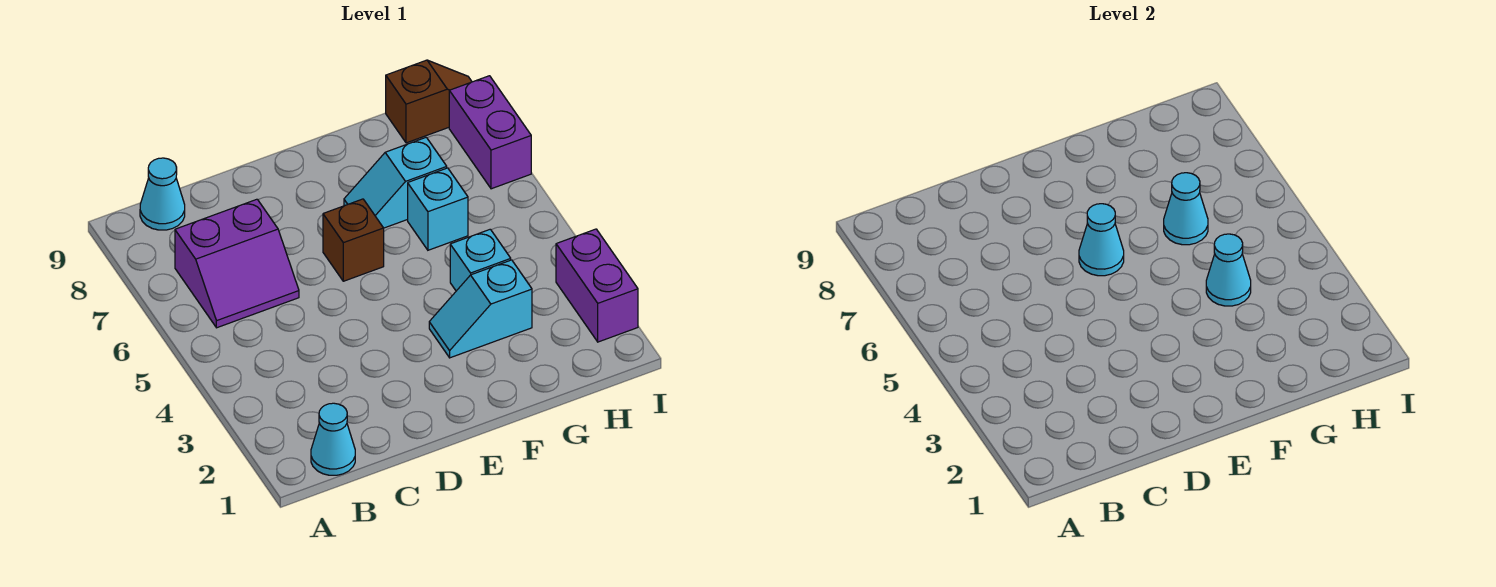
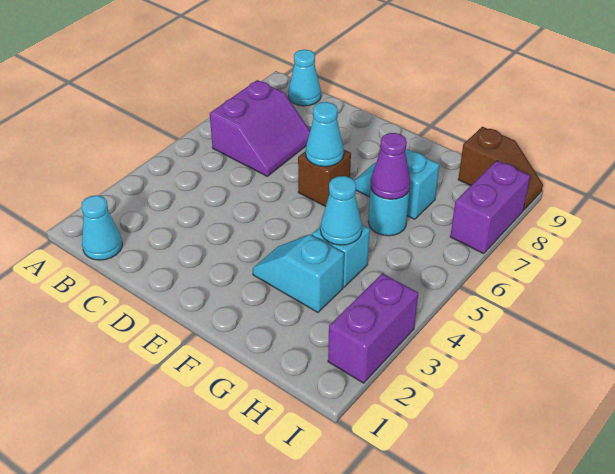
purple slope B6:C7 level 1 top 7 -> purple slope B6:C7 level 1 top B
cyan brick G6 level 1 -> cyan round brick G6 level 1
cyan cone G6 level 2 -> purple cone G6 level 2

